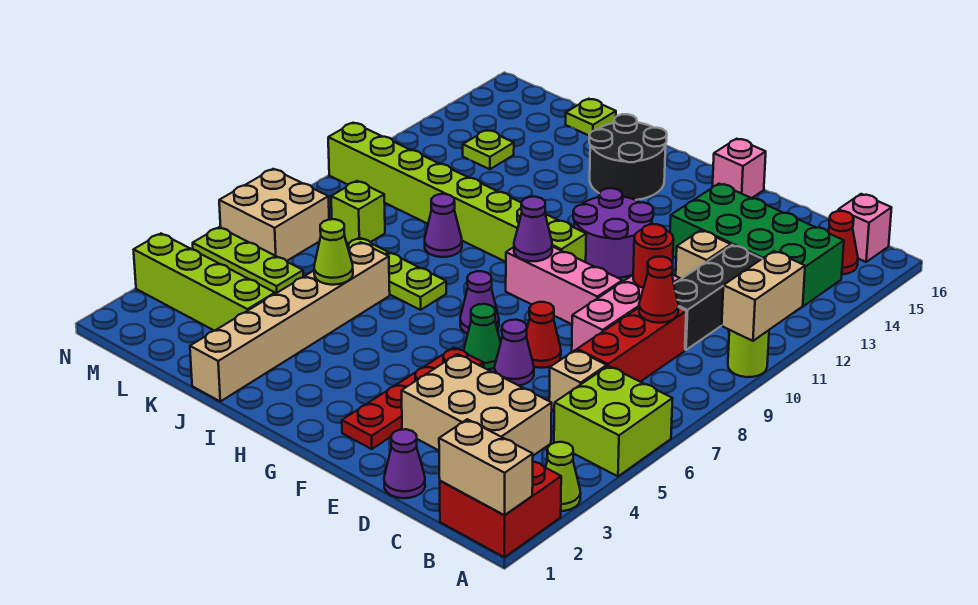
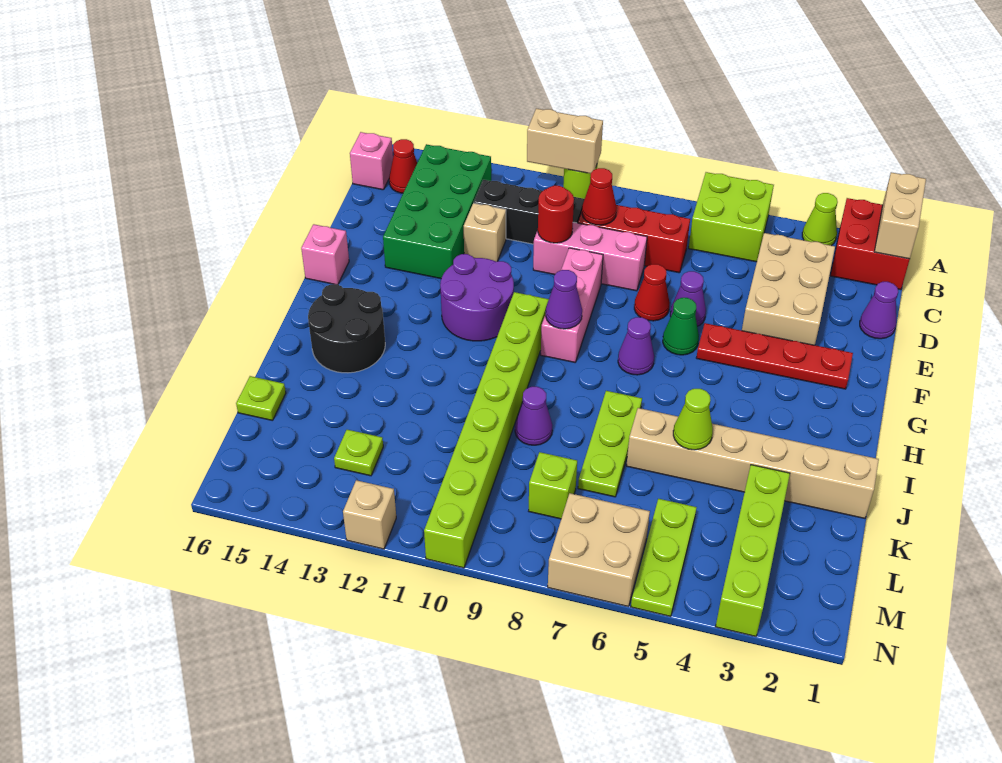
tan brick C6 level 1 -> tan brick N12 level 1

